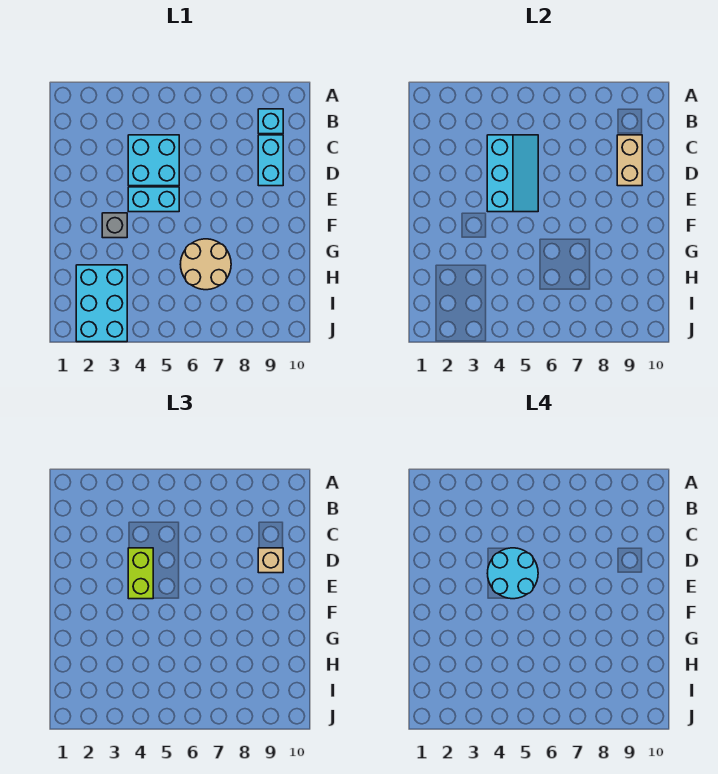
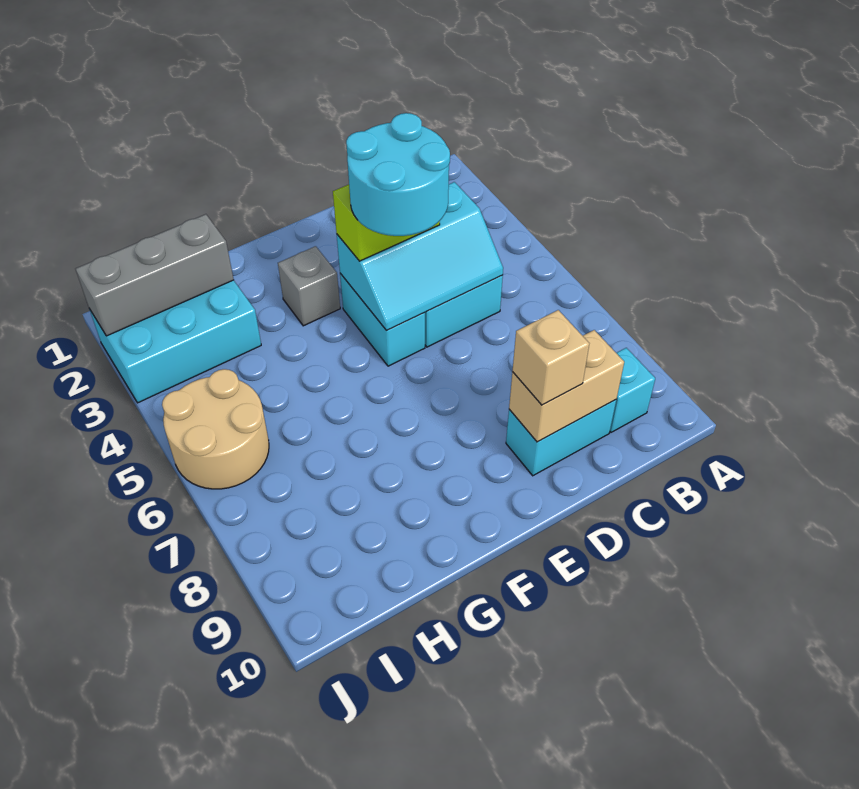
tan round brick G6:H7 level 1 -> tan round brick I5:J6 level 1
none -> grey brick H2:J2 level 2

